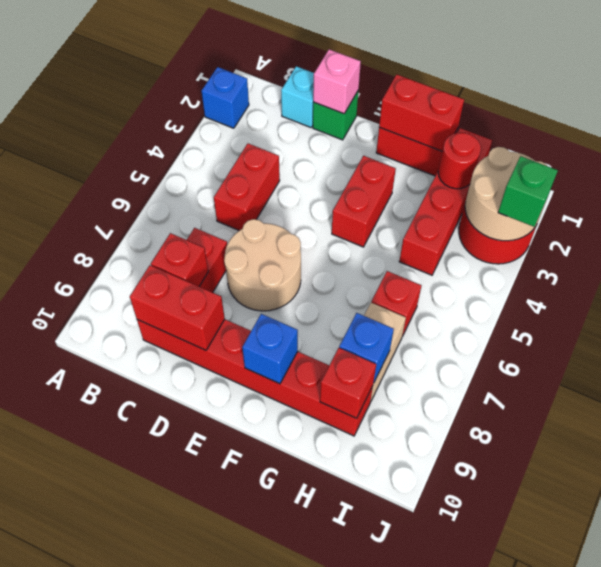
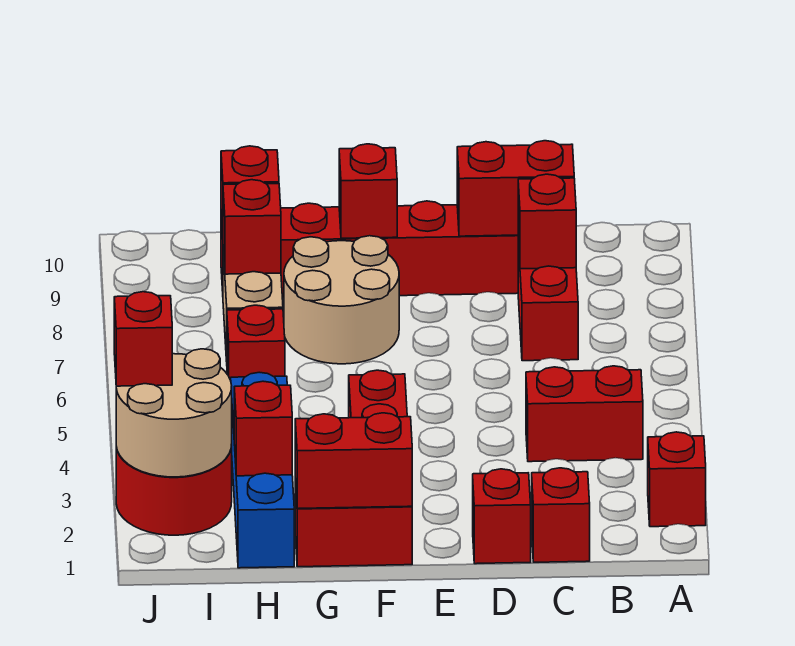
blue brick A2 level 1 -> red brick A2 level 1
cyan brick C1 level 1 -> red brick C1 level 1
red brick C4:C5 level 1 -> red brick B4:C4 level 1
green brick D1 level 1 -> red brick D1 level 1
pink brick D1 level 2 -> none
tan round brick D6:E7 level 1 -> tan round brick F7:G8 level 1
blue brick F9 level 2 -> red brick F9 level 2
red brick H1:H4 level 1 -> blue brick H1:H4 level 1
red round brick H2 level 2 -> red brick H2 level 2
blue brick H8 level 2 -> red brick H8 level 2
green brick J3 level 3 -> red brick J3 level 3

